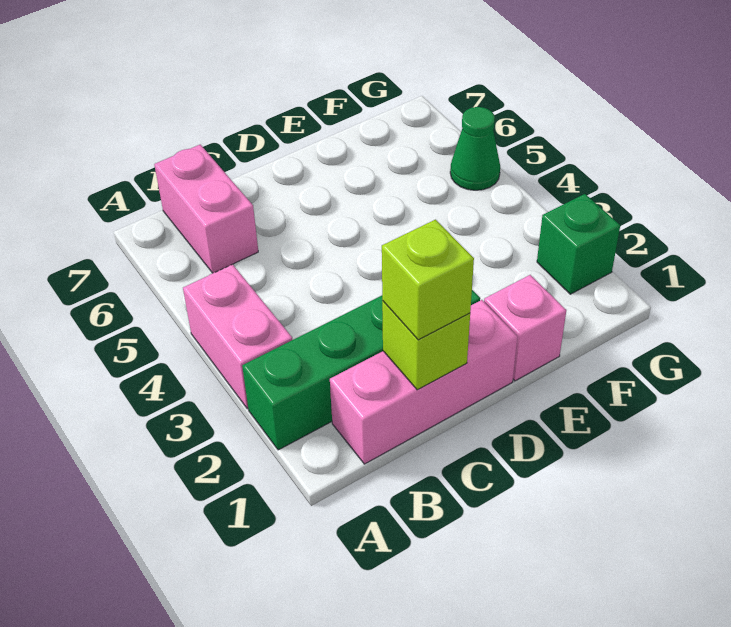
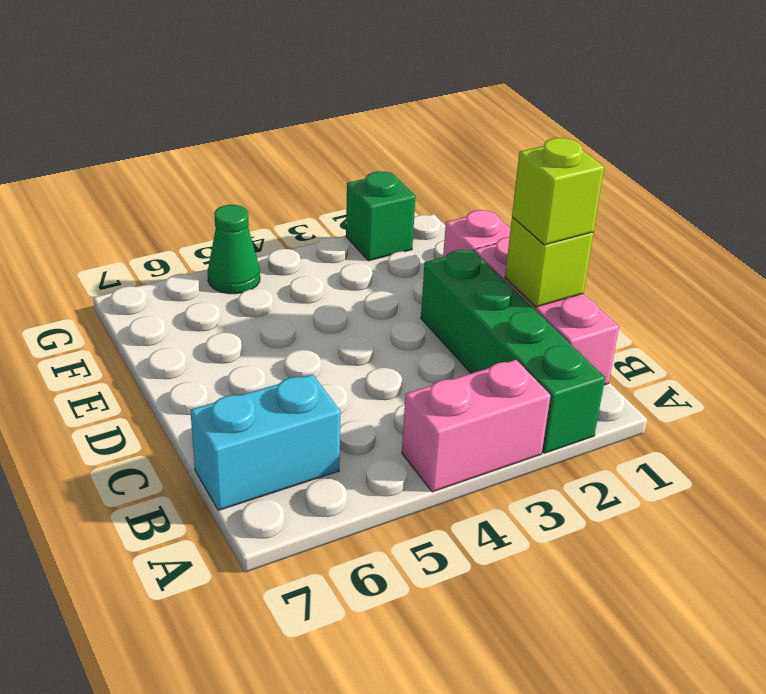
pink brick B6:B7 level 1 -> cyan brick B6:B7 level 1

